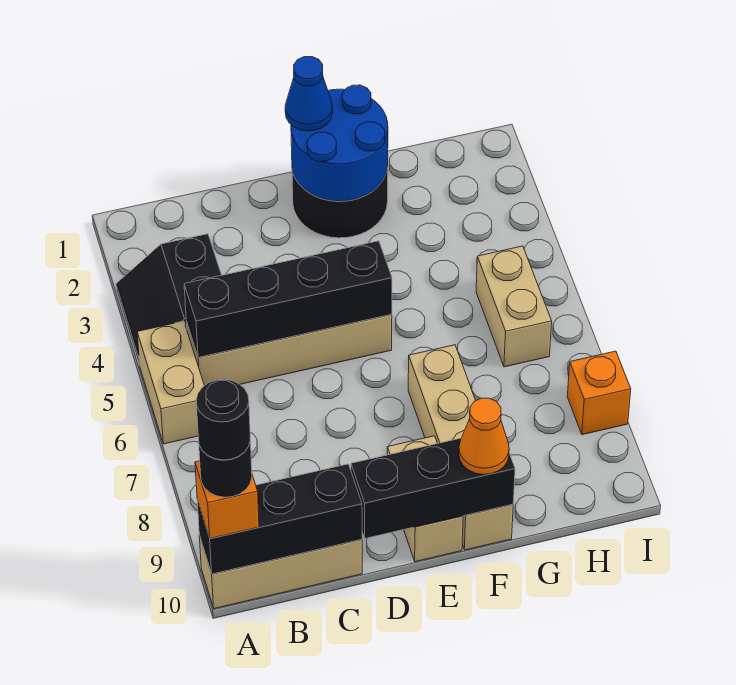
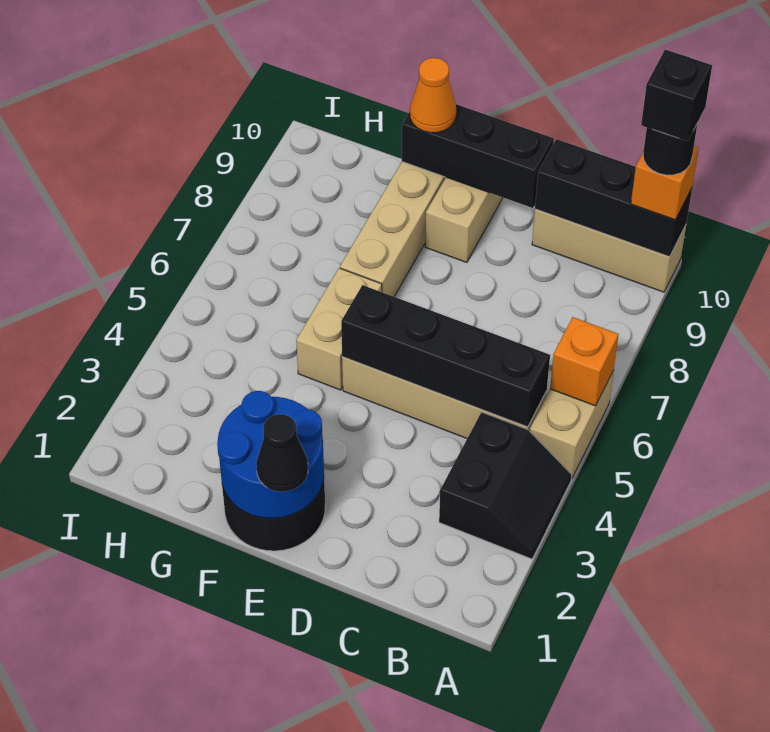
black round brick A10 level 5 -> black brick A10 level 5
blue cone E1 level 3 -> black cone E1 level 3
tan brick H5:H6 level 1 -> tan brick F5:F6 level 1
orange brick I8 level 1 -> orange brick A6 level 2

